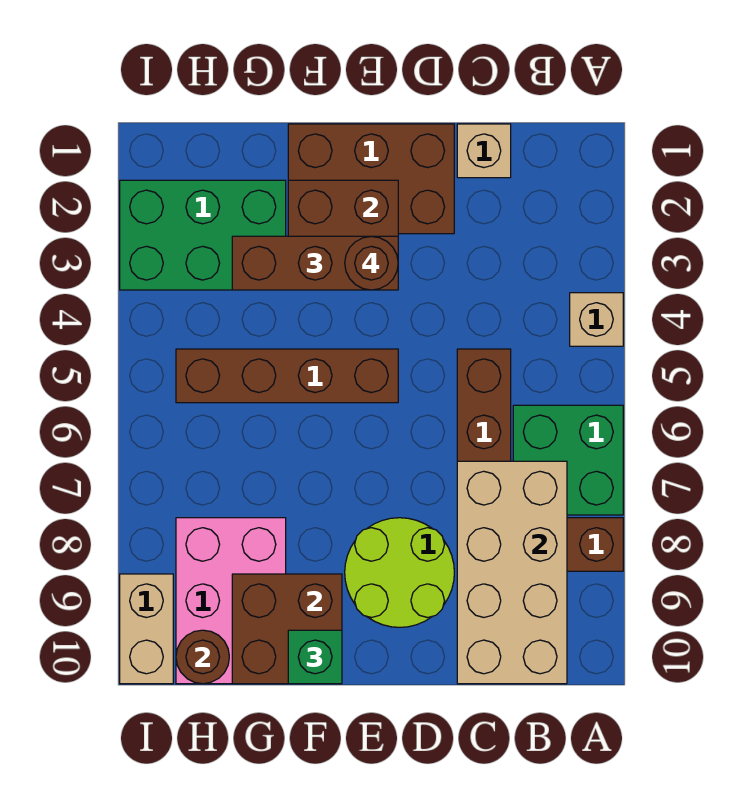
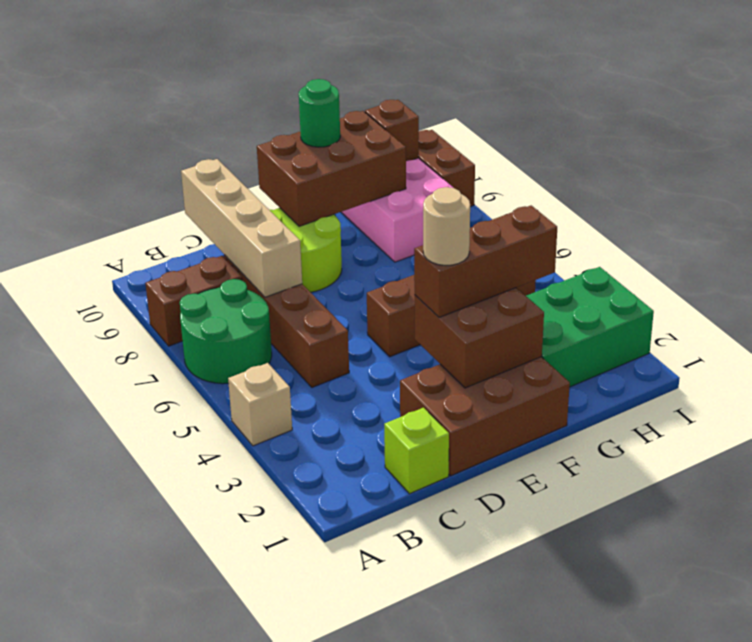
green brick A6:B7 level 1 -> green round brick A6:B7 level 1
tan brick B7:C10 level 2 -> tan brick C7:C10 level 2
tan brick C1 level 1 -> lime brick C1 level 1
brown round brick E3 level 4 -> tan round brick E3 level 4
brown brick F9:G10 level 2 -> brown brick E9:G10 level 2
green brick F10 level 3 -> green round brick F10 level 3
brown round brick H10 level 2 -> brown brick H10 level 2
tan brick I9:I10 level 1 -> brown brick I9:I10 level 1

